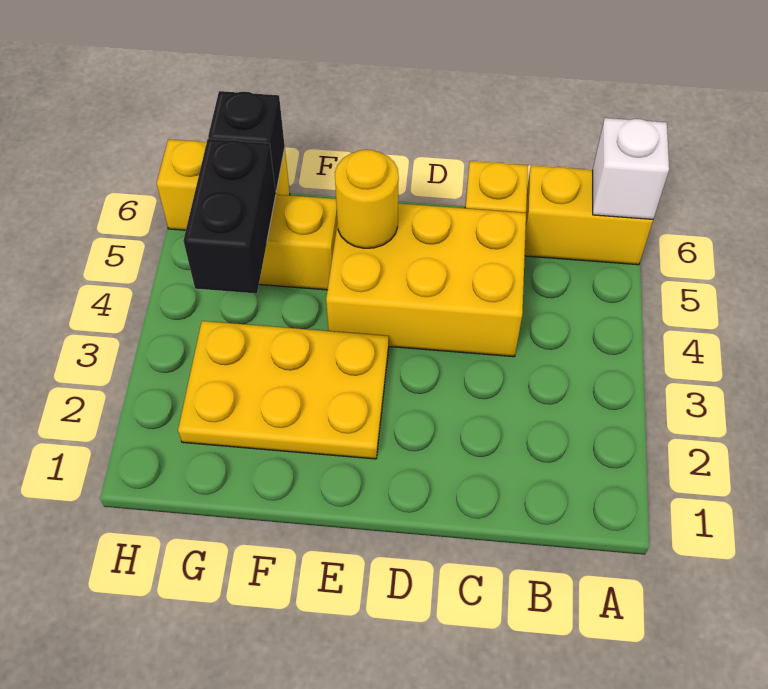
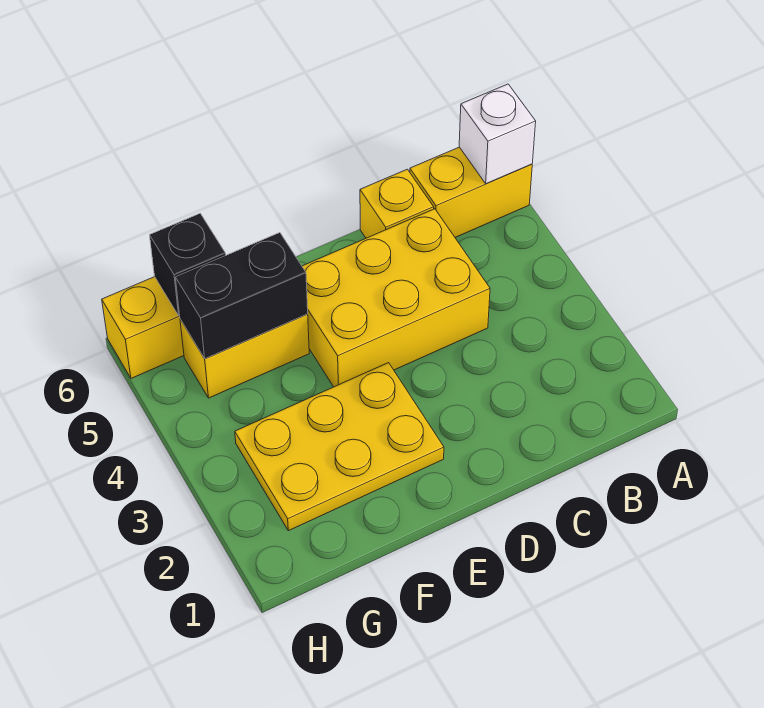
yellow round brick E5 level 2 -> none
black brick G4:G5 level 2 -> black brick F5:G5 level 2

